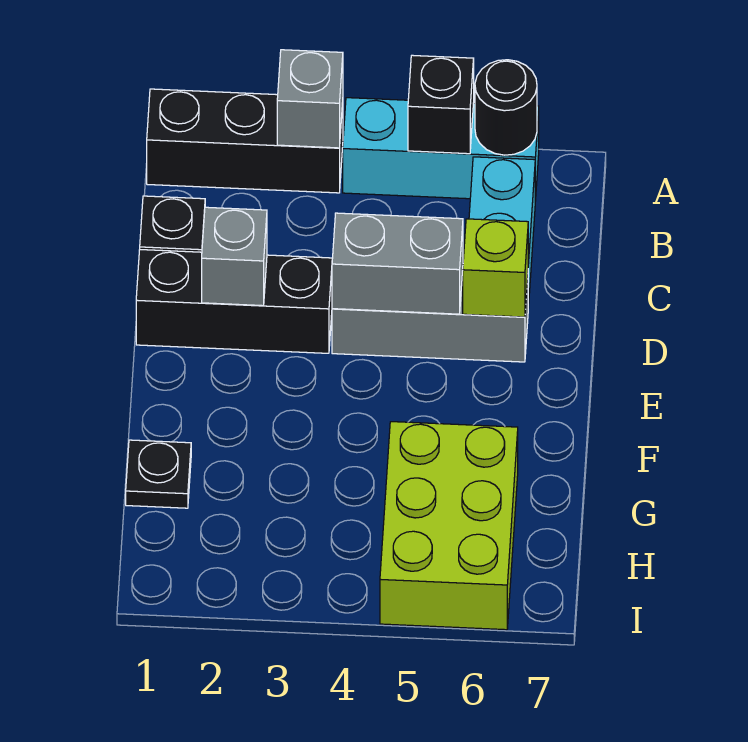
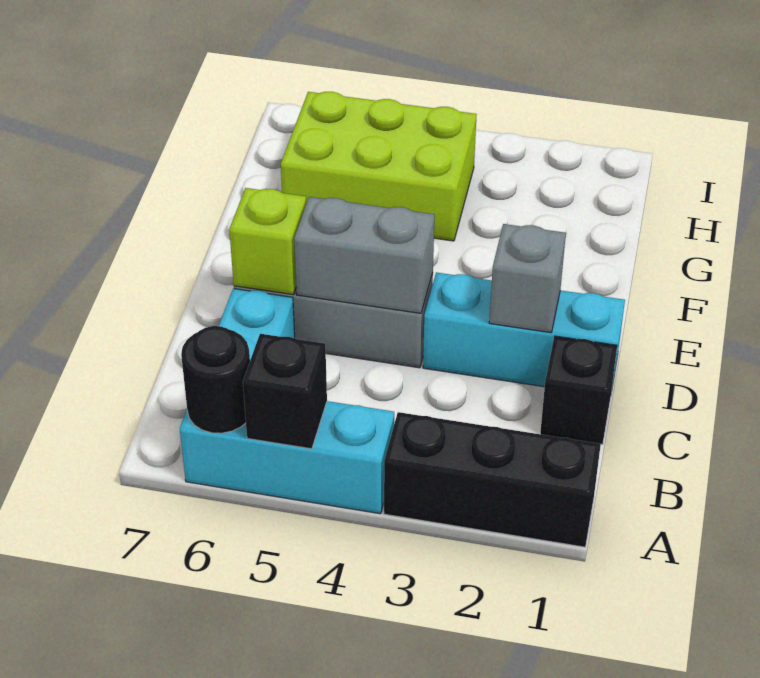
grey brick A3 level 2 -> none
black brick D1:D3 level 1 -> cyan brick D1:D3 level 1
black plate G1 level 1 -> none
lime brick G5:I6 level 1 -> lime brick G4:H6 level 1

